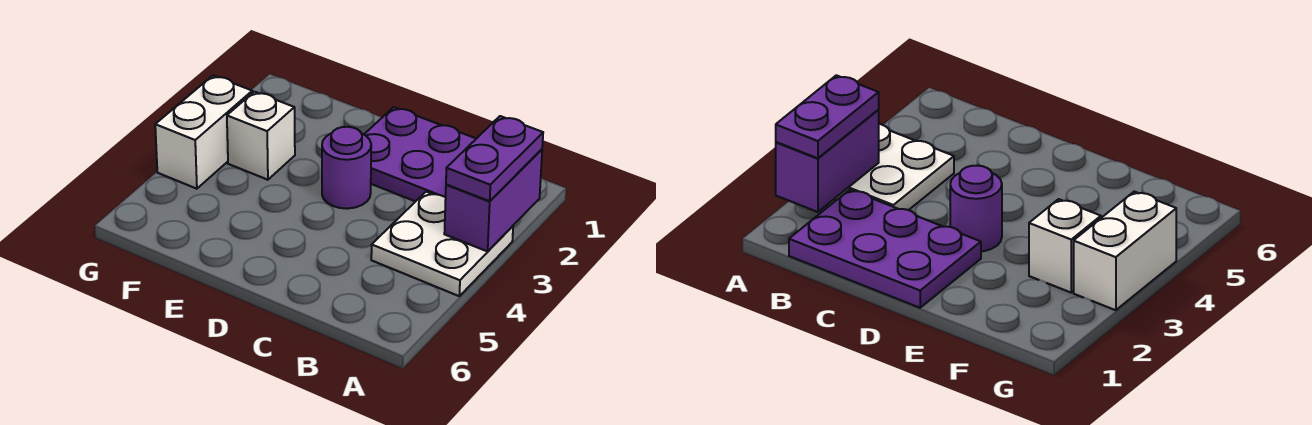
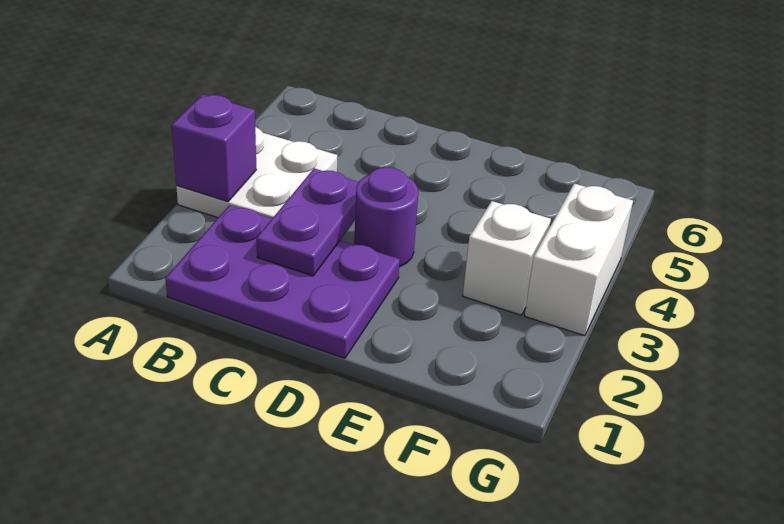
purple brick A2:A3 level 2 -> purple brick A3 level 2
purple plate A2:A3 level 3 -> purple plate C2:C3 level 2

